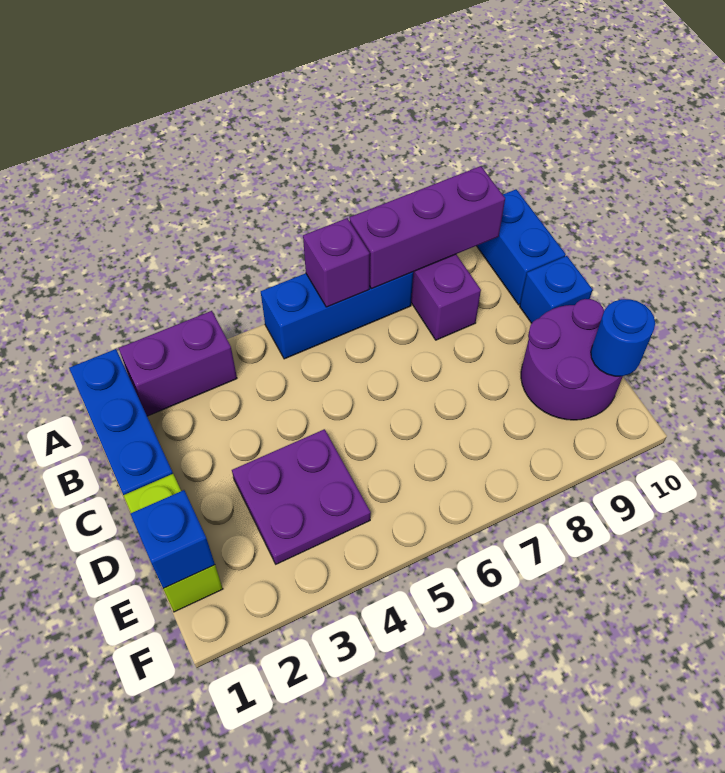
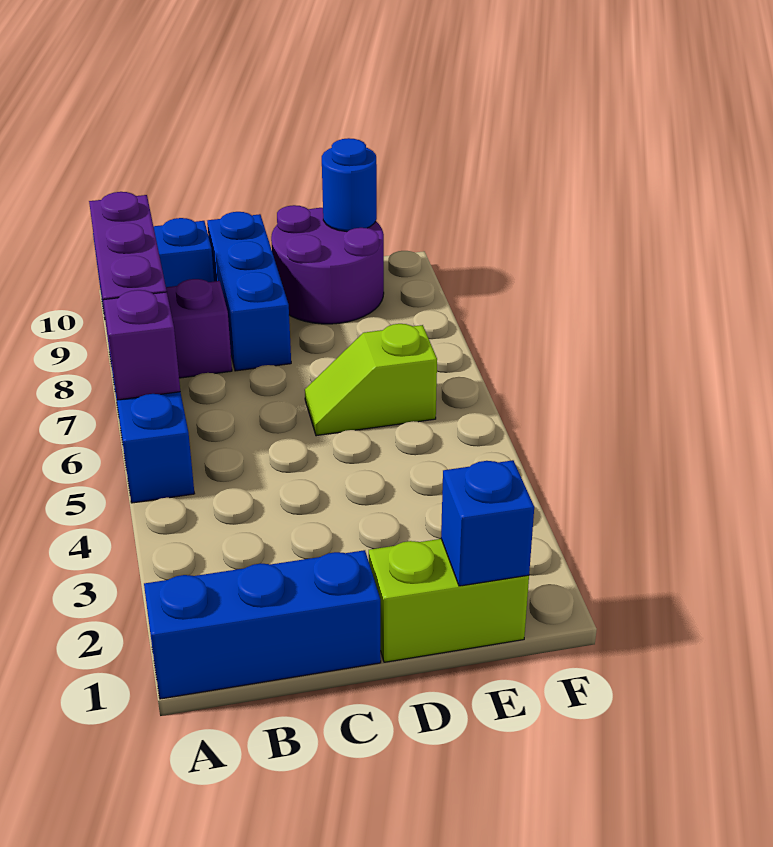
purple brick A2:A3 level 1 -> none
blue brick C10 level 1 -> blue brick C8:C10 level 1
purple plate D3:E4 level 1 -> none
none -> lime slope D6:E6 level 1 top E

